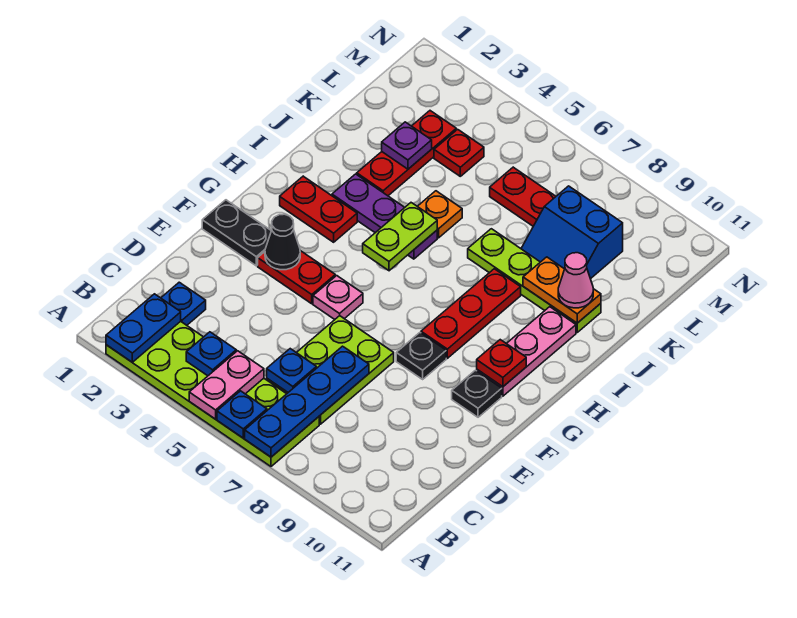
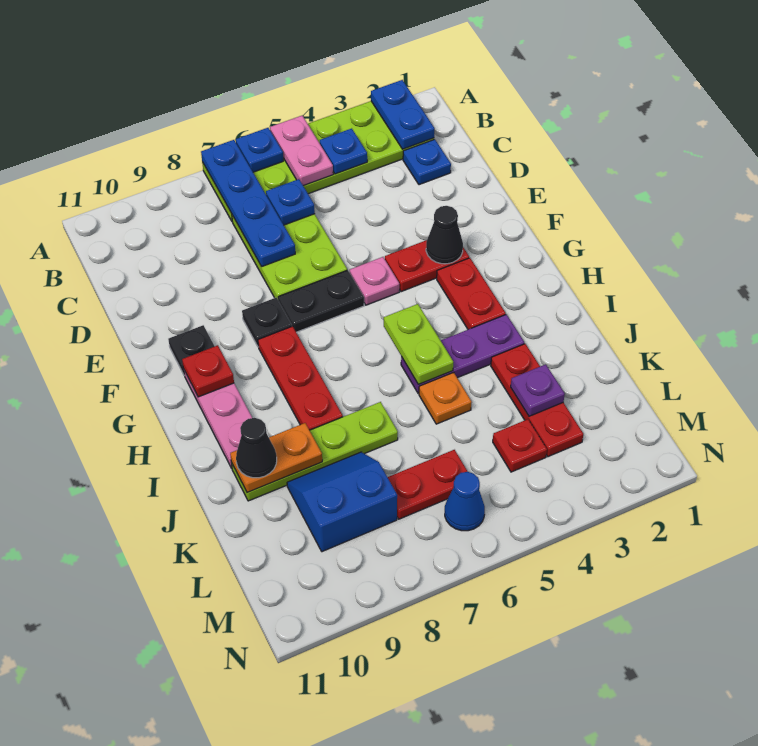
black plate F1:F2 level 1 -> black plate F6:F7 level 1
red plate H2:H3 level 1 -> red plate G3:H3 level 1
pink cone J10 level 3 -> black cone J10 level 3
none -> blue cone M6 level 1

